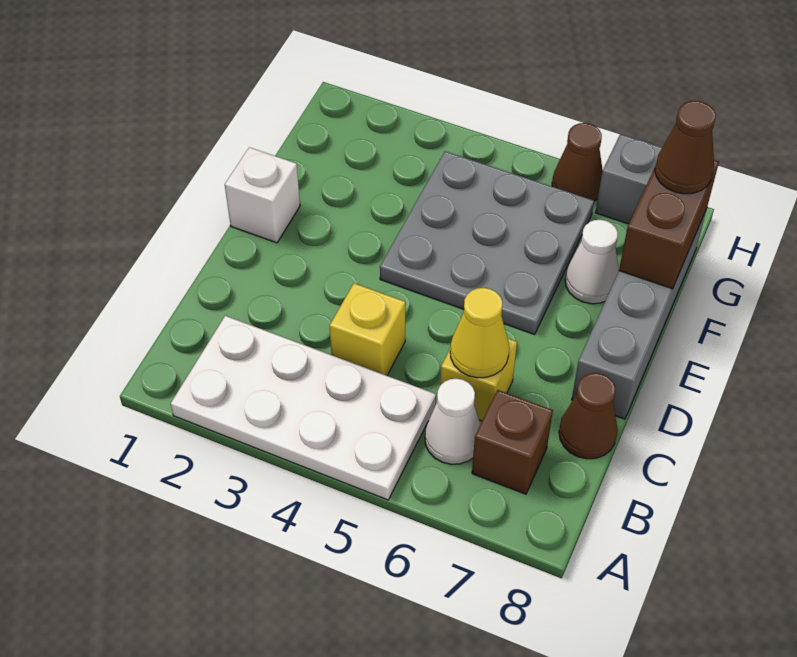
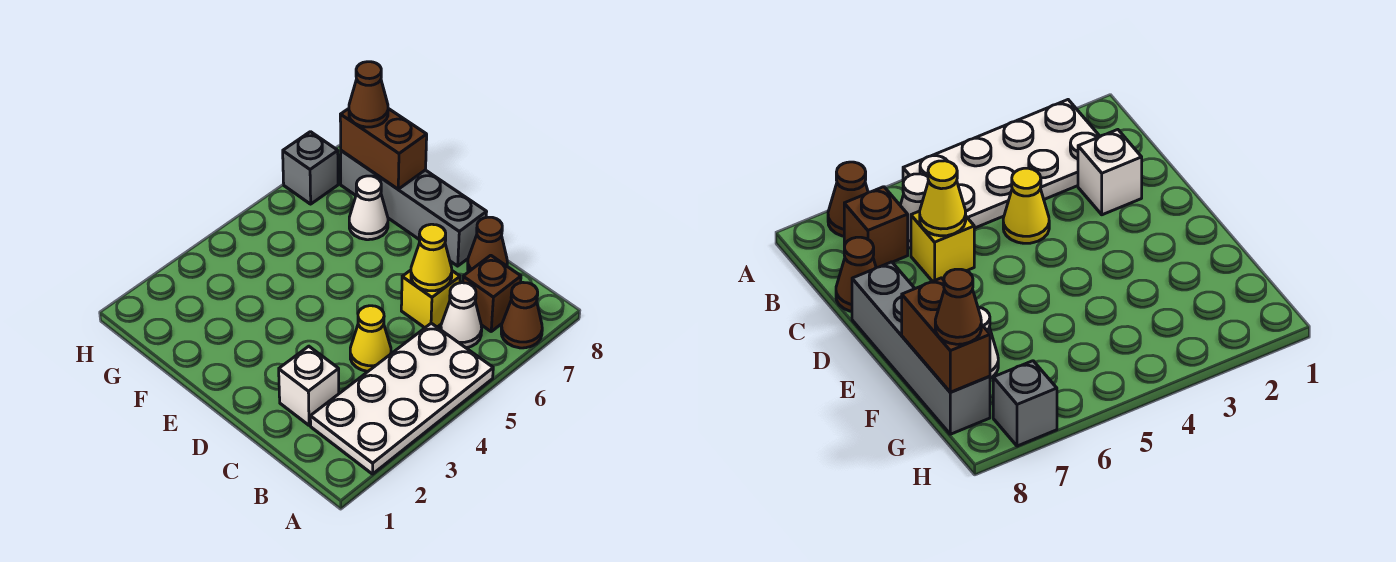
yellow brick C4 level 1 -> yellow cone C4 level 1
white brick E1 level 1 -> white brick C2 level 1
grey plate E4:G6 level 1 -> none
brown cone H6 level 1 -> brown cone A7 level 1

